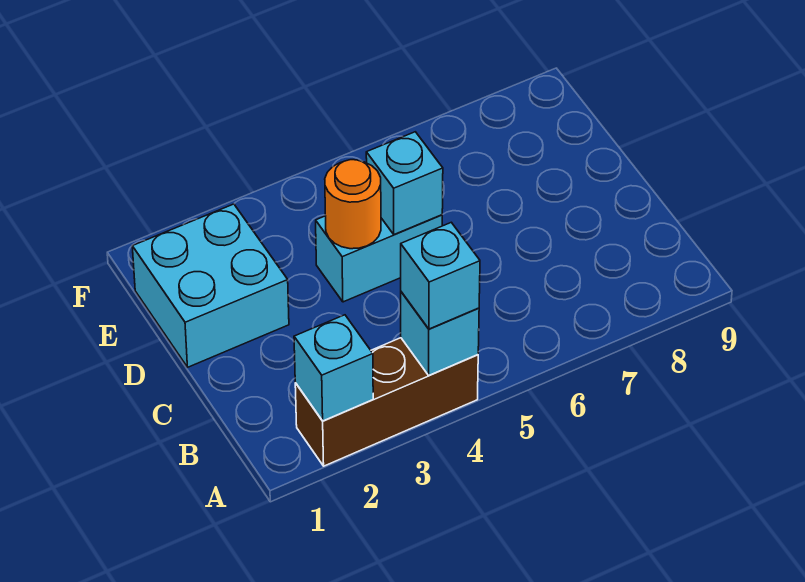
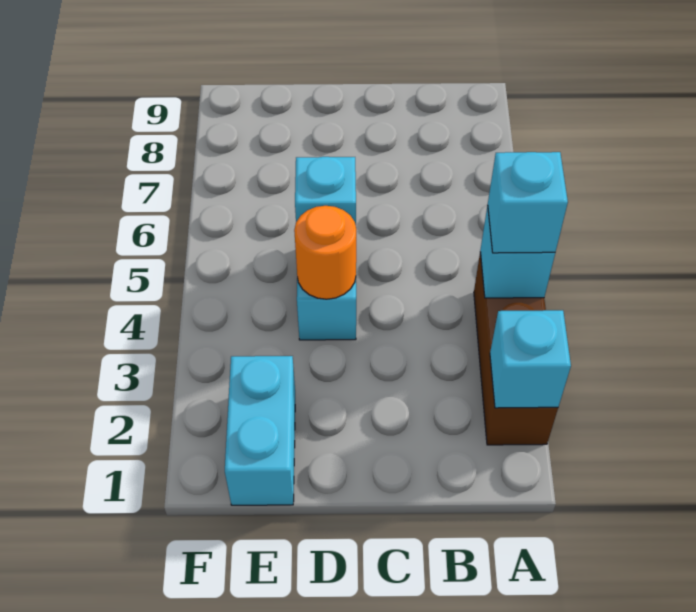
cyan brick D1:E2 level 1 -> cyan brick E1:E2 level 1

